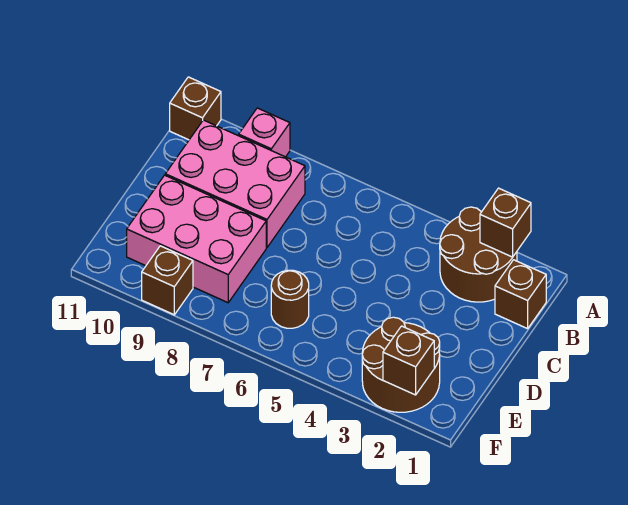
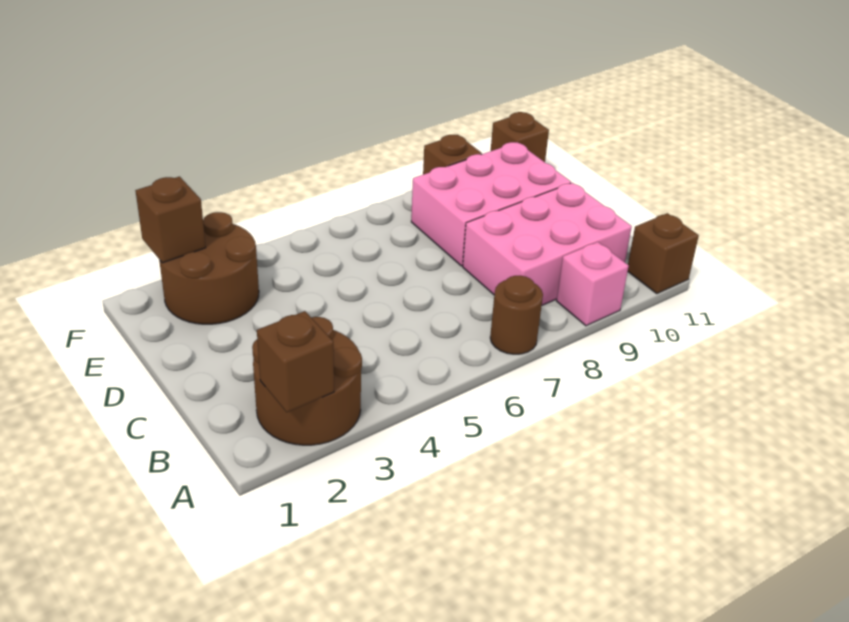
brown brick B1 level 1 -> brown brick F11 level 1
brown round brick E6 level 1 -> brown round brick A7 level 1

